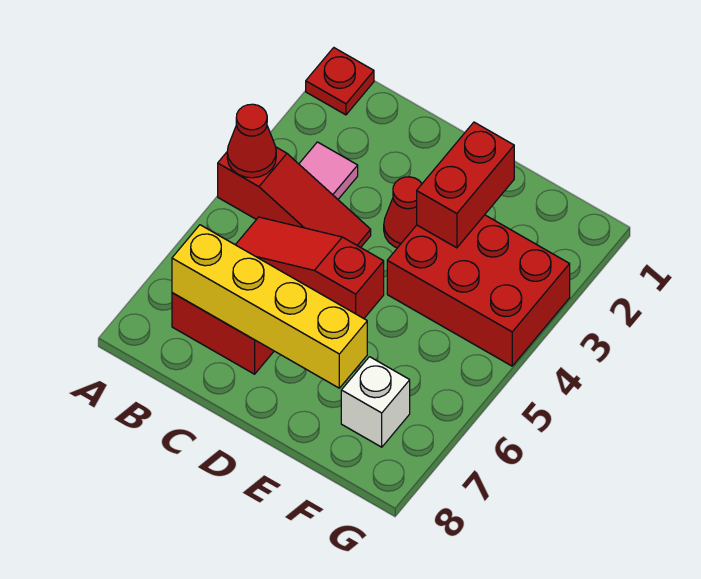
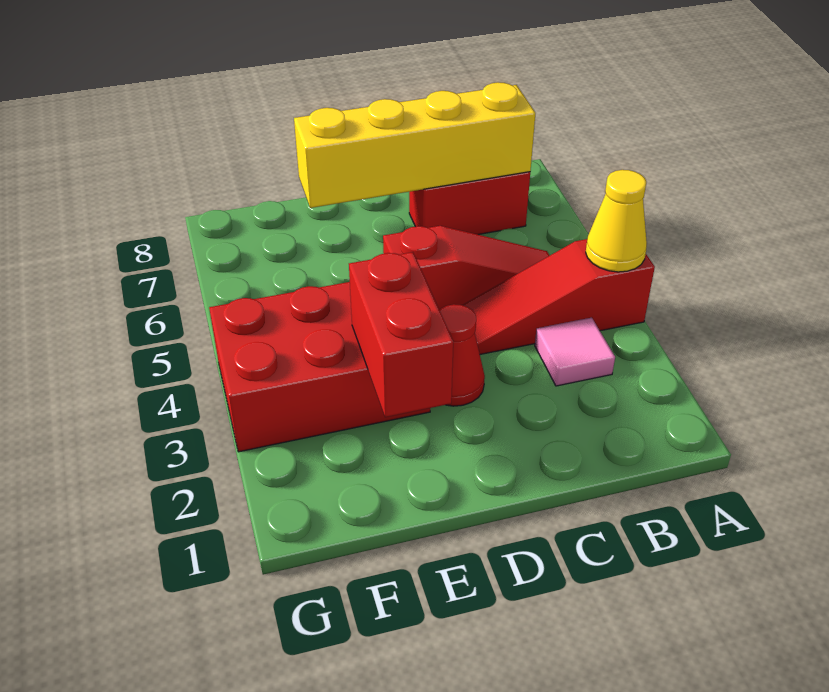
red plate A1 level 1 -> none
red cone A4 level 2 -> yellow cone A4 level 2
white brick F7 level 1 -> none

